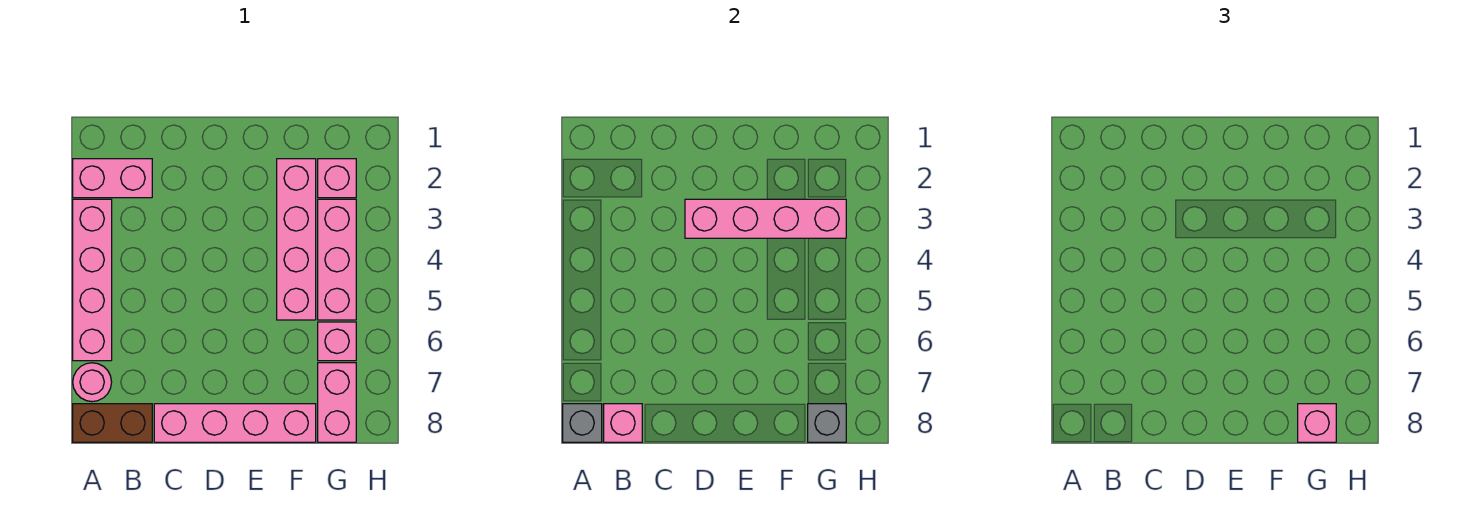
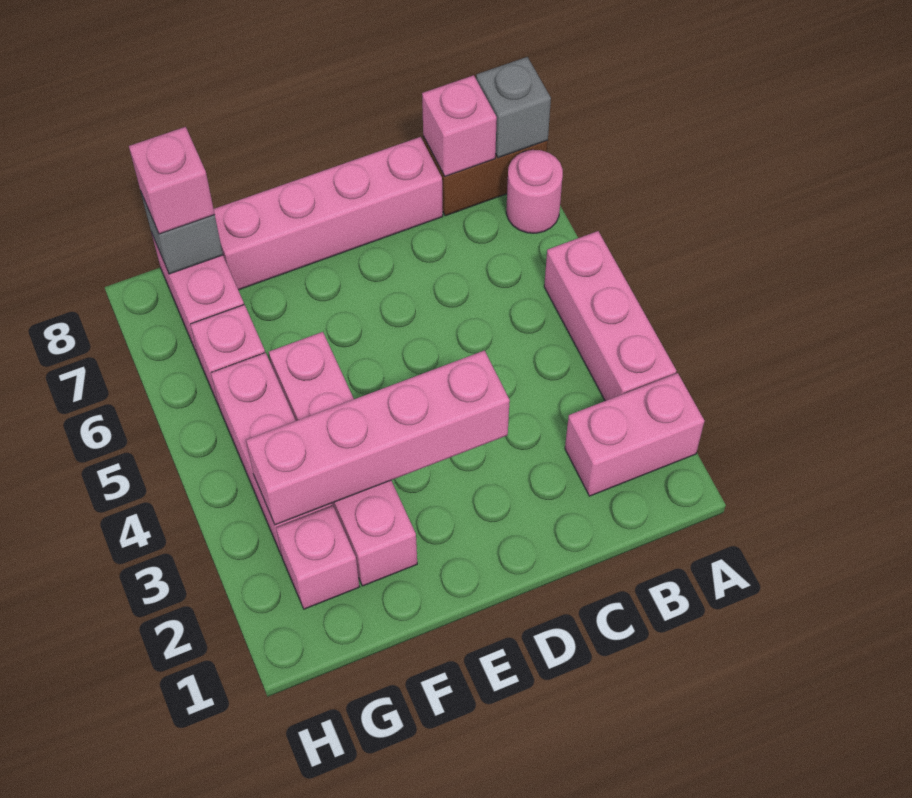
pink brick A3:A6 level 1 -> pink brick A3:A5 level 1

